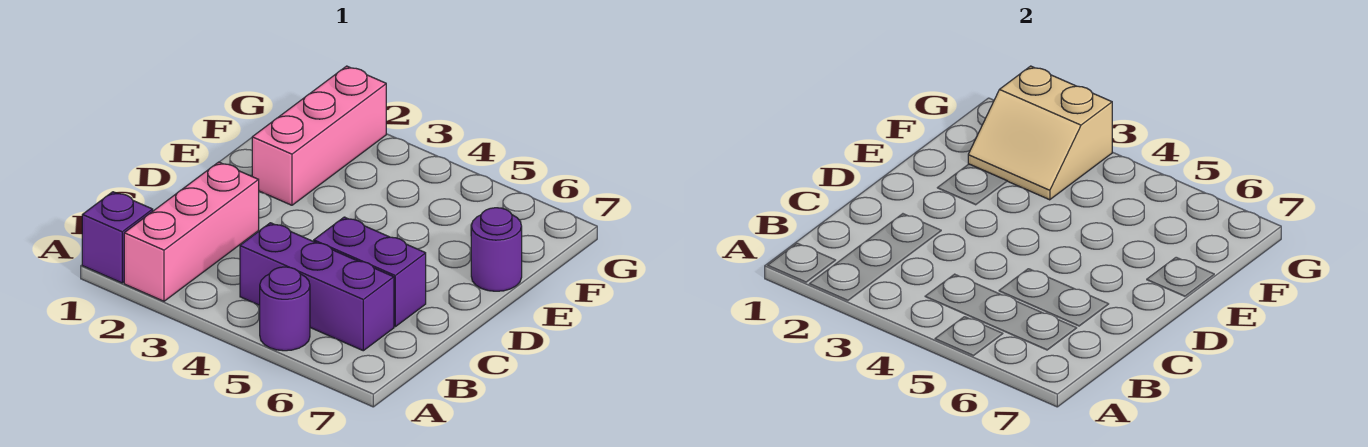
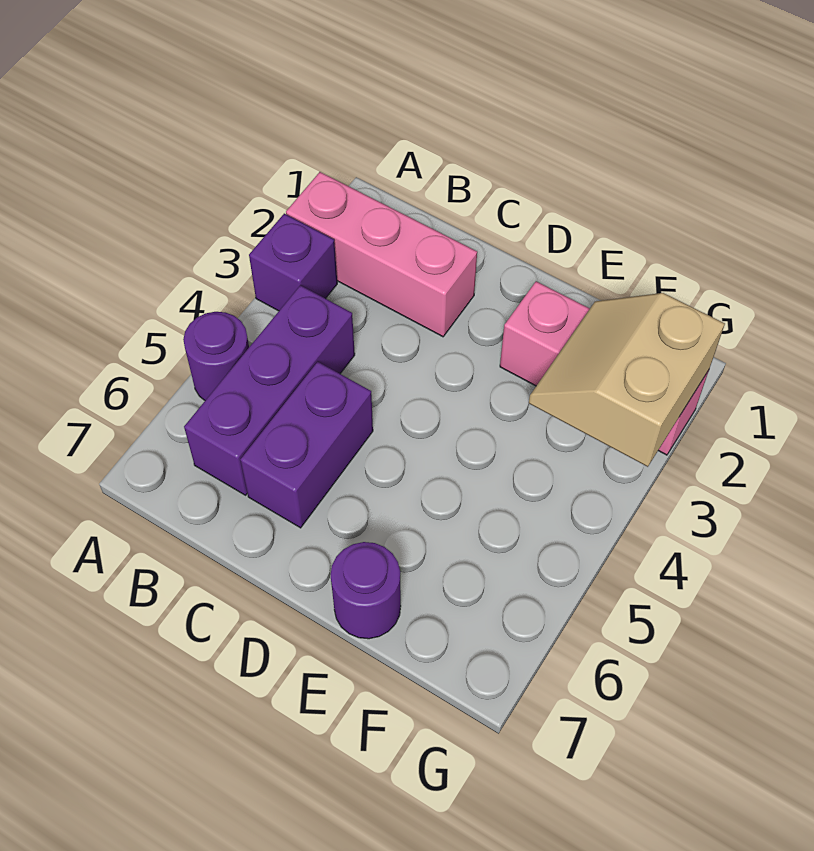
purple brick A1 level 1 -> purple brick A3 level 1

